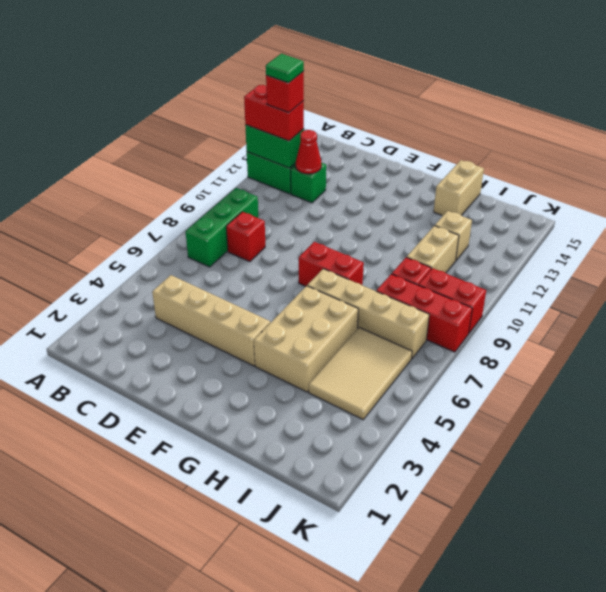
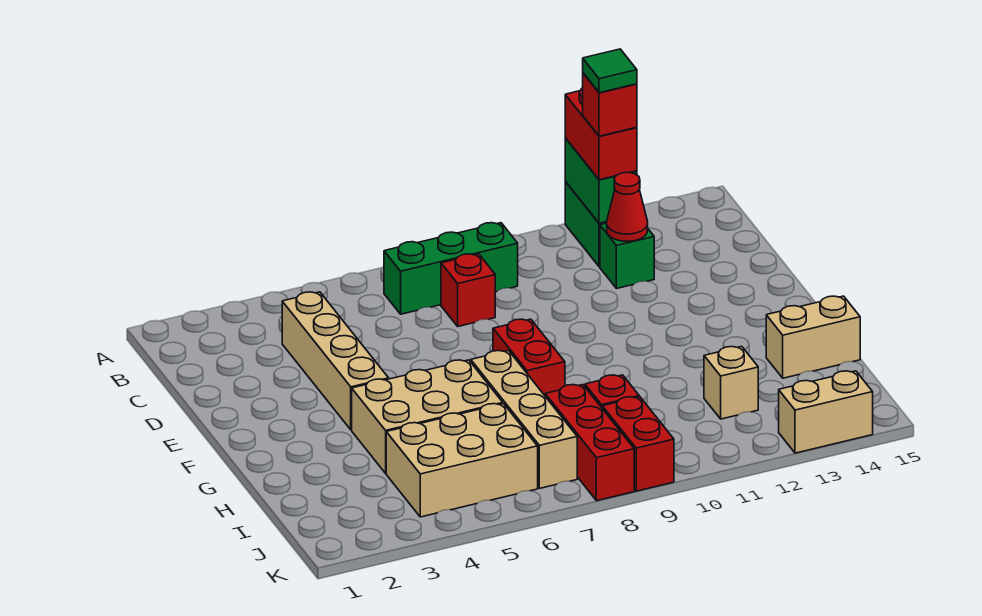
tan tile I4:J6 level 1 -> tan brick I4:J6 level 1
tan brick I10:I11 level 1 -> tan brick K13:K14 level 1

